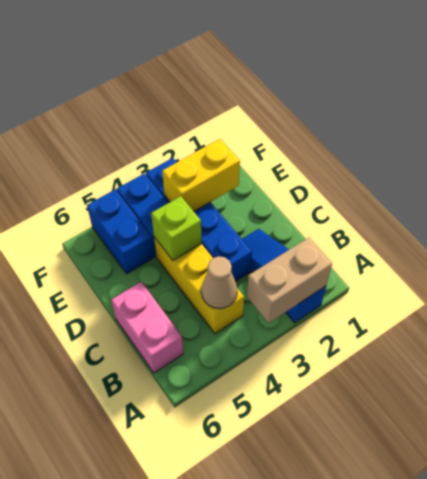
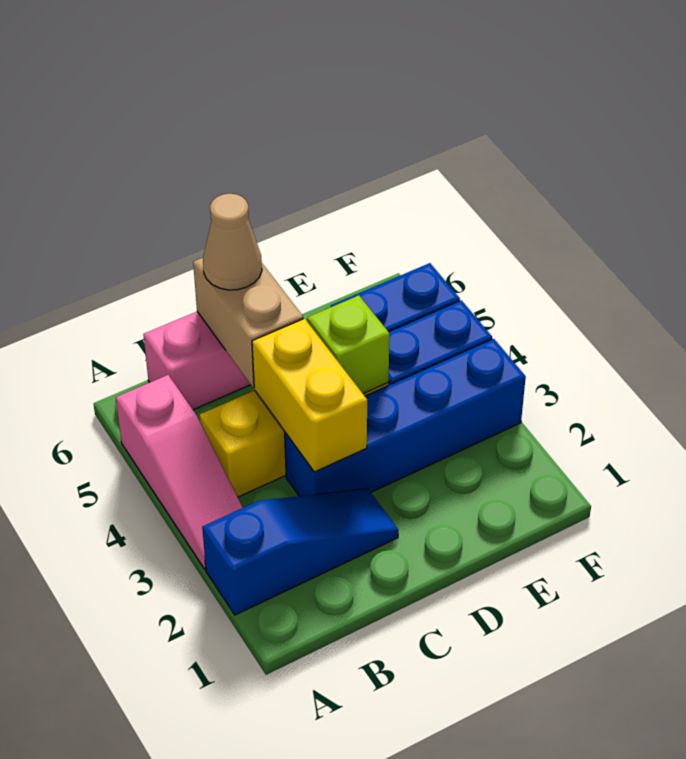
tan brick A2:A3 level 2 -> tan brick C5:C6 level 2
none -> pink slope A3:A5 level 1 top 5
tan cone B4 level 2 -> tan cone C6 level 3
yellow brick E2:E3 level 2 -> yellow brick C3:C4 level 2

